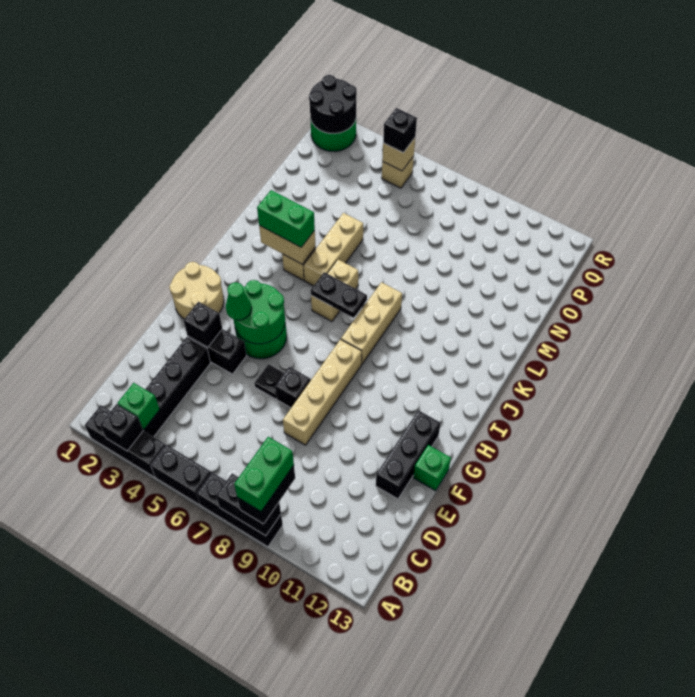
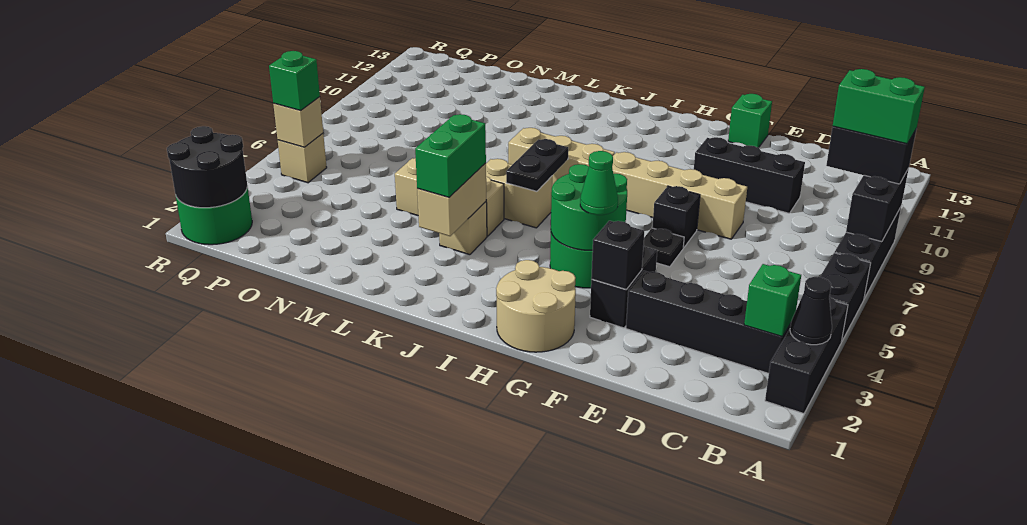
black brick A3 level 2 -> black cone A3 level 2
black brick E12:G12 level 1 -> black brick D10:F10 level 1
black brick Q5 level 3 -> green brick Q5 level 3

